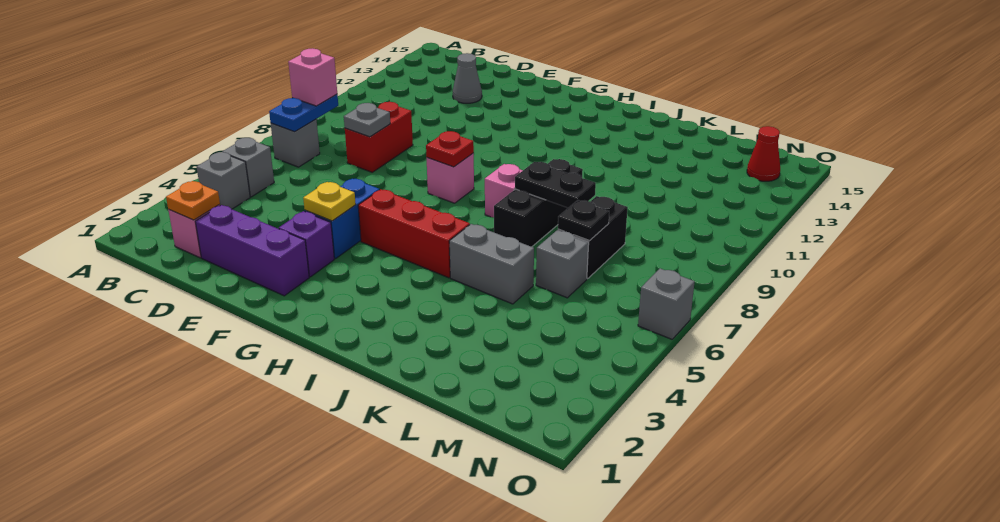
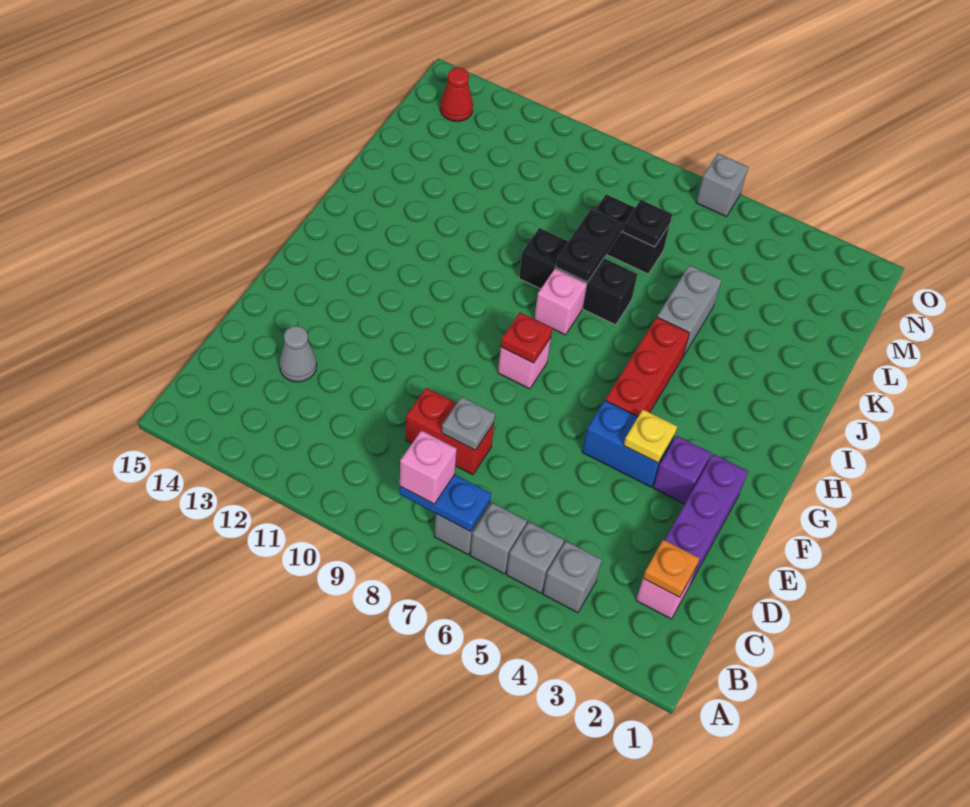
grey brick L6 level 1 -> grey brick B6 level 1

